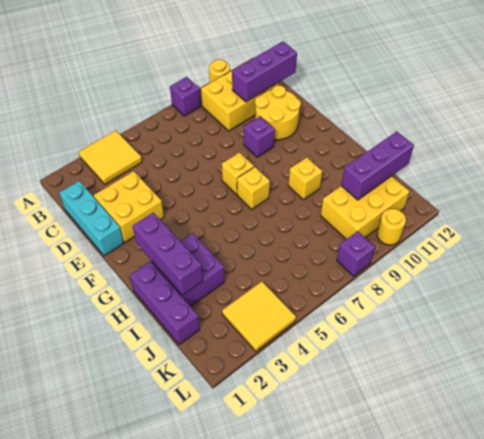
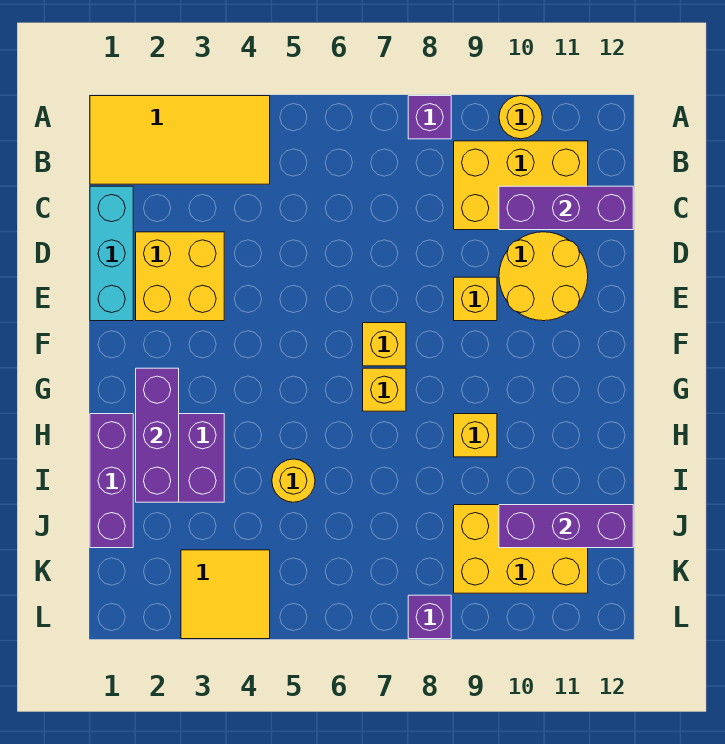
yellow tile A3:B4 level 1 -> yellow tile A1:B4 level 1
purple brick E9 level 1 -> yellow brick E9 level 1
yellow round brick L10 level 1 -> yellow round brick I5 level 1

